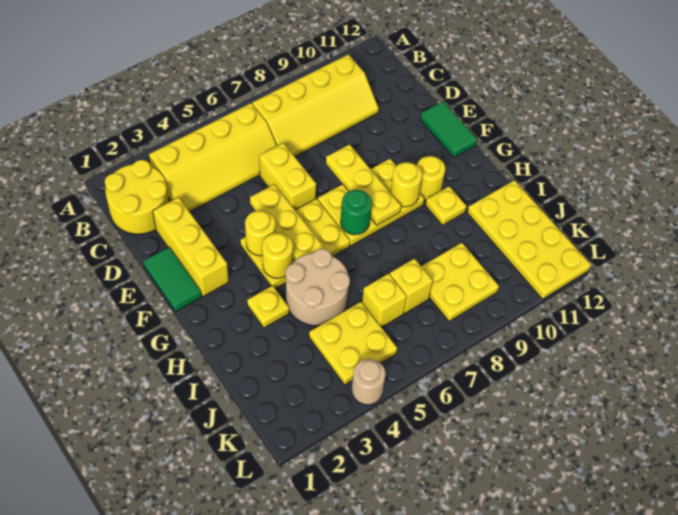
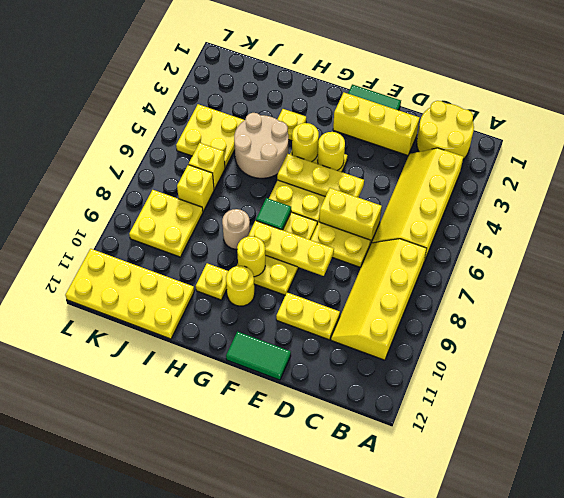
none -> yellow plate D7:E7 level 1
none -> yellow plate D10:E10 level 1
green round brick G7 level 2 -> green tile G7 level 2
tan round brick L4 level 1 -> tan round brick H8 level 1

